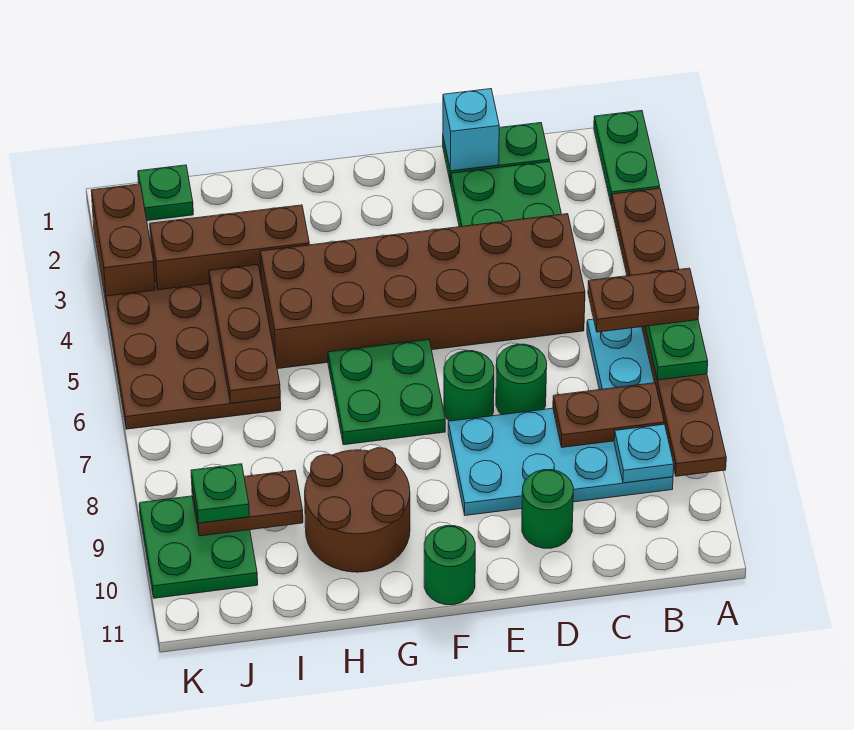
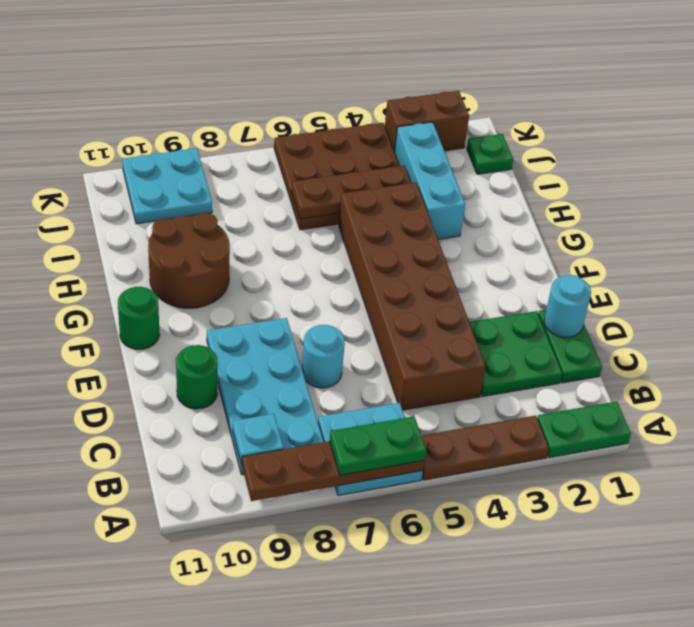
brown plate A6:B6 level 4 -> none
brown plate B8:C8 level 2 -> none
cyan brick D1 level 2 -> cyan round brick D1 level 2
green round brick D7 level 1 -> cyan round brick D7 level 1
green round brick E7 level 1 -> none
green plate F6:G7 level 1 -> none
brown brick H3:J3 level 1 -> cyan brick H3:J3 level 1
brown plate I9:J9 level 2 -> none
green plate J9:K10 level 1 -> cyan plate J9:K10 level 1
green plate J9 level 3 -> none

